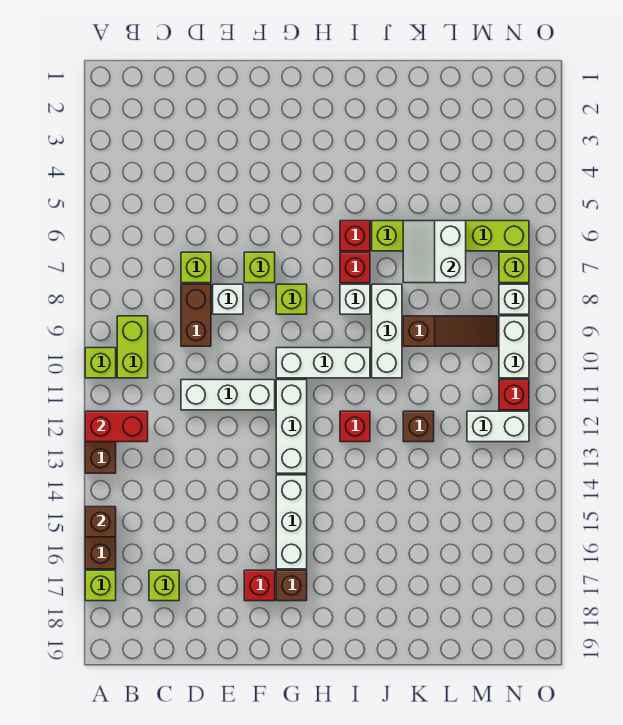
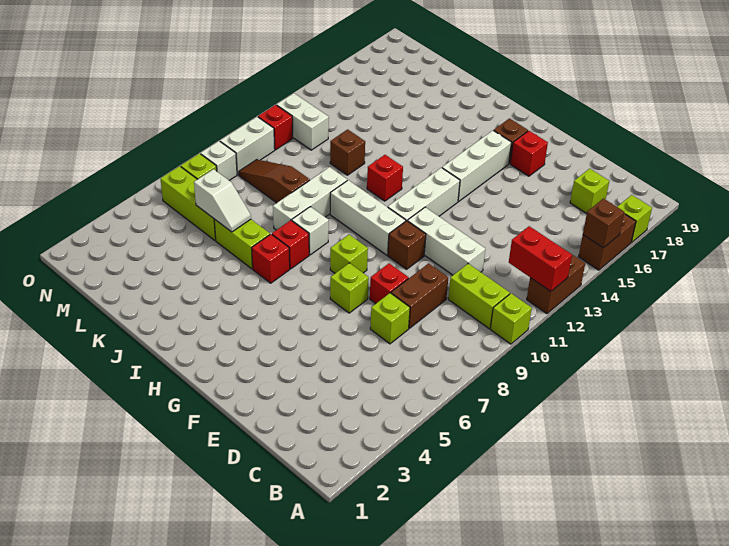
lime brick B9:B10 level 1 -> lime brick B10:C10 level 1
white brick E8 level 1 -> red brick E8 level 1
none -> brown brick F10 level 1
white slope K6:L7 level 2 top L -> white slope K6:L6 level 2 top L

